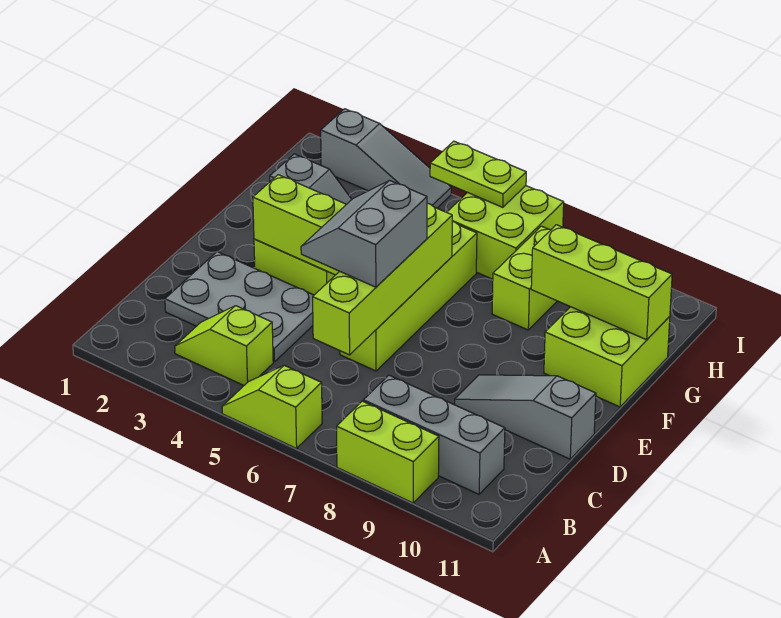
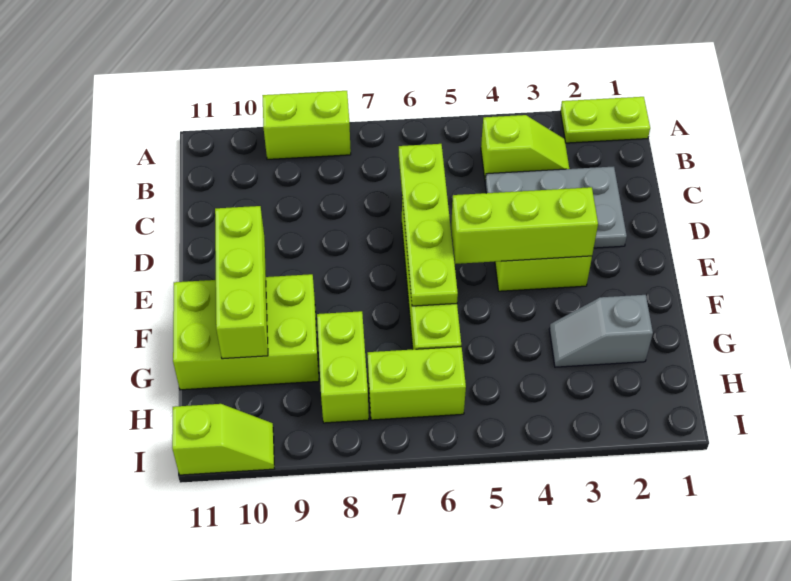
lime slope A5:A6 level 1 top 6 -> lime slope I10:I11 level 1 top 11
grey brick B8:B10 level 1 -> none
lime brick C6:F6 level 2 -> lime plate C6:F6 level 2
grey slope D5:E6 level 3 top 6 -> none
grey slope D9:D11 level 1 top 11 -> none
lime brick F10:G11 level 1 -> lime brick F9:G11 level 1
lime brick G9:G11 level 2 -> lime brick E10:G10 level 2
lime brick H6:I7 level 1 -> lime brick H6:H7 level 1
grey slope I2:I4 level 1 top 2 -> none
lime plate I5:I6 level 2 -> lime plate A1:A2 level 1

